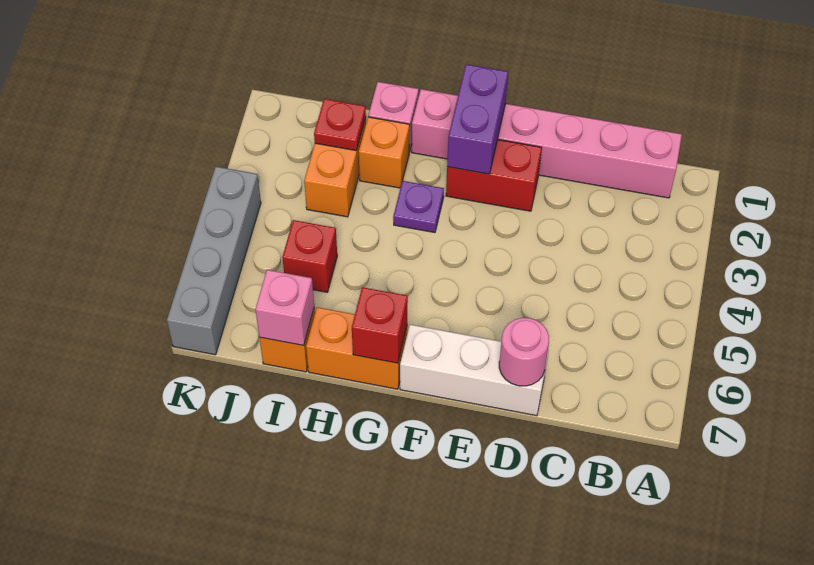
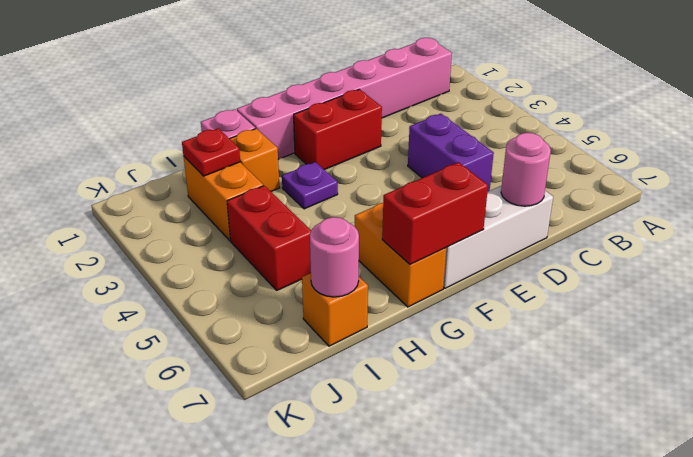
purple brick F1:F2 level 2 -> purple brick D4:D5 level 1
orange brick G7:H7 level 1 -> orange brick G6:G7 level 1
red brick G7 level 2 -> red brick F7:G7 level 2
red brick I5 level 1 -> red brick I4:I5 level 1
pink brick I7 level 2 -> pink round brick I7 level 2
grey brick K4:K7 level 1 -> none

